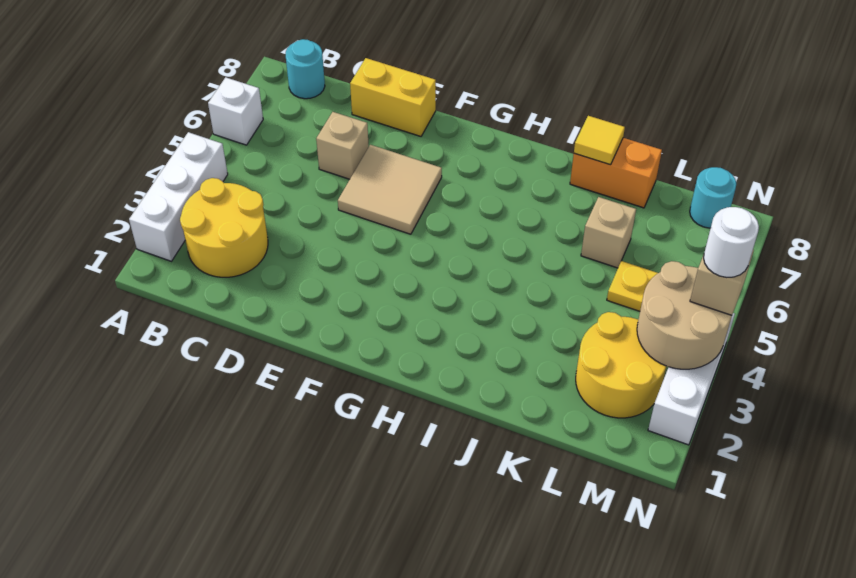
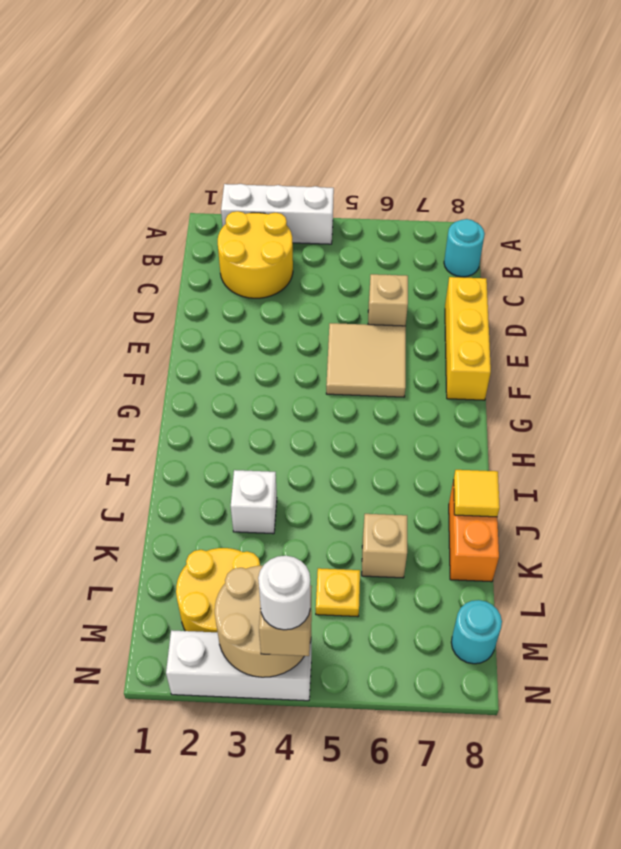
white brick A6 level 1 -> white brick J3 level 1
yellow brick D8:E8 level 1 -> yellow brick D8:F8 level 1

